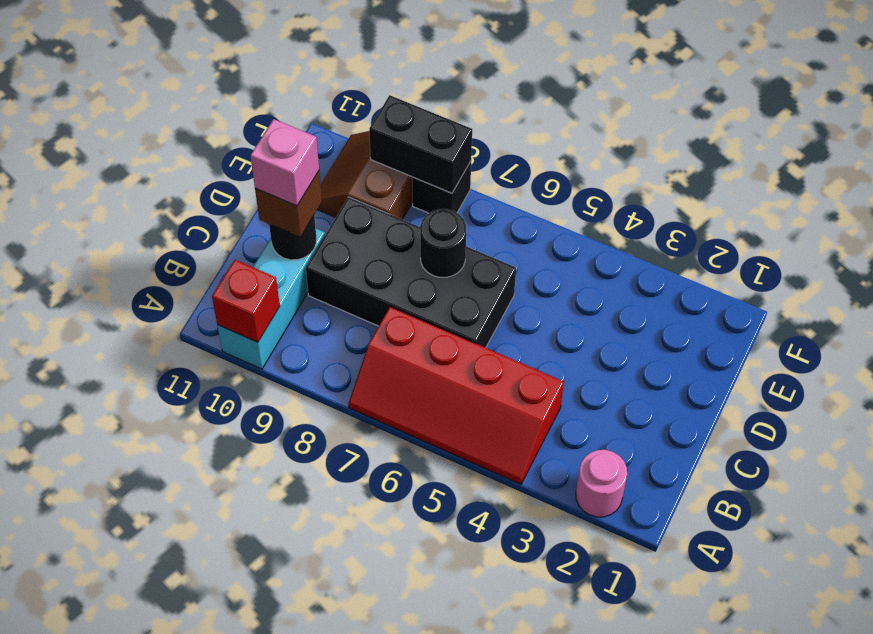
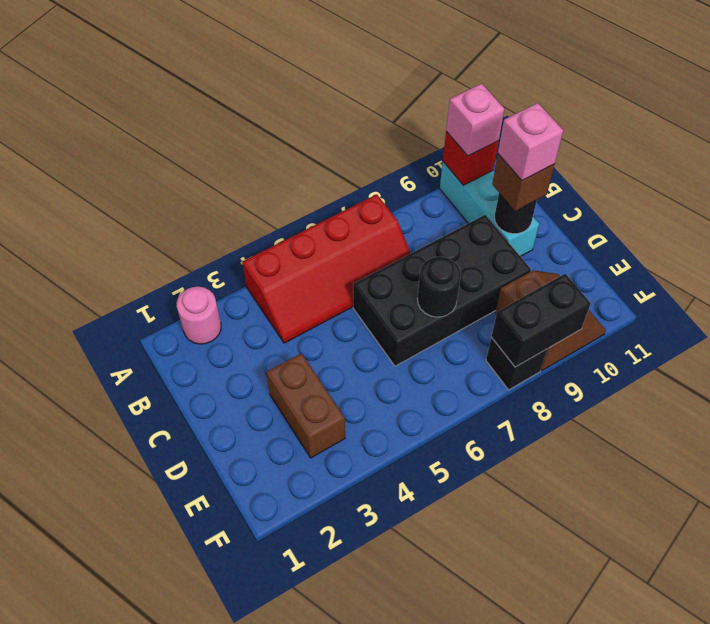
red slope A4:B7 level 1 top B -> red slope A4:B7 level 1 top A
none -> pink brick A10 level 3
none -> brown brick D3:E3 level 1

